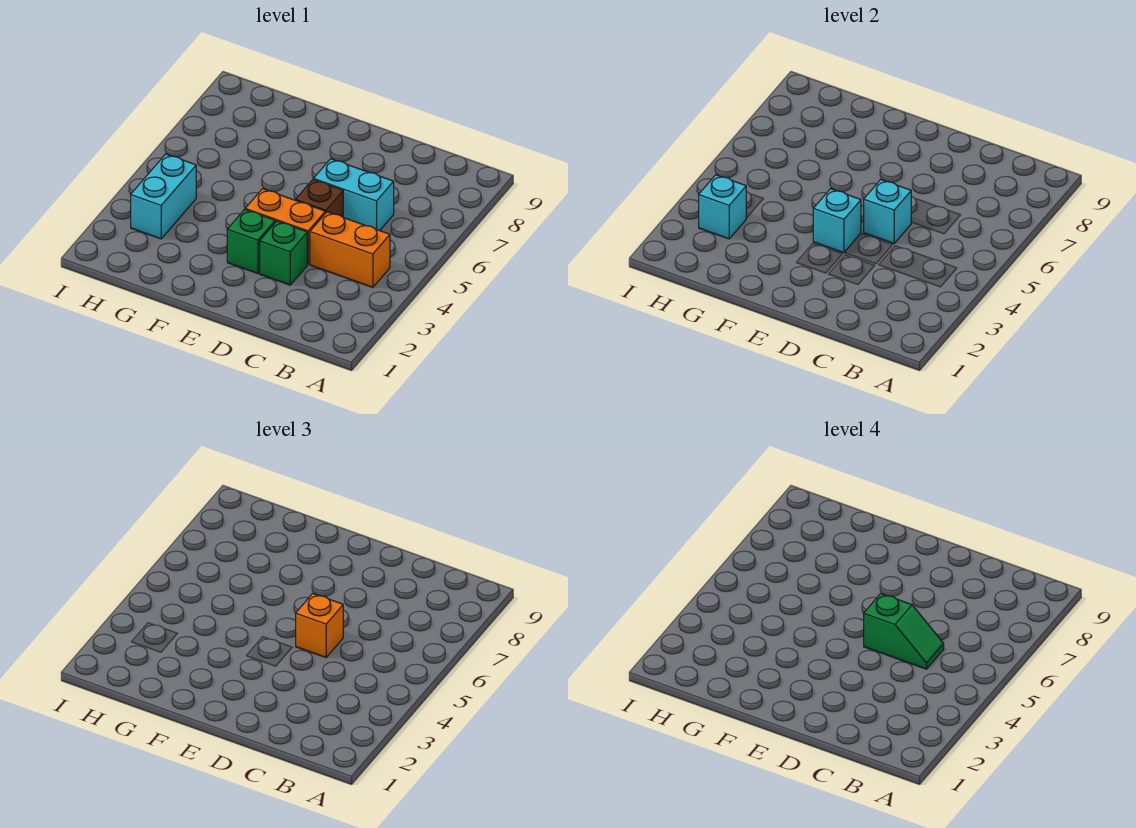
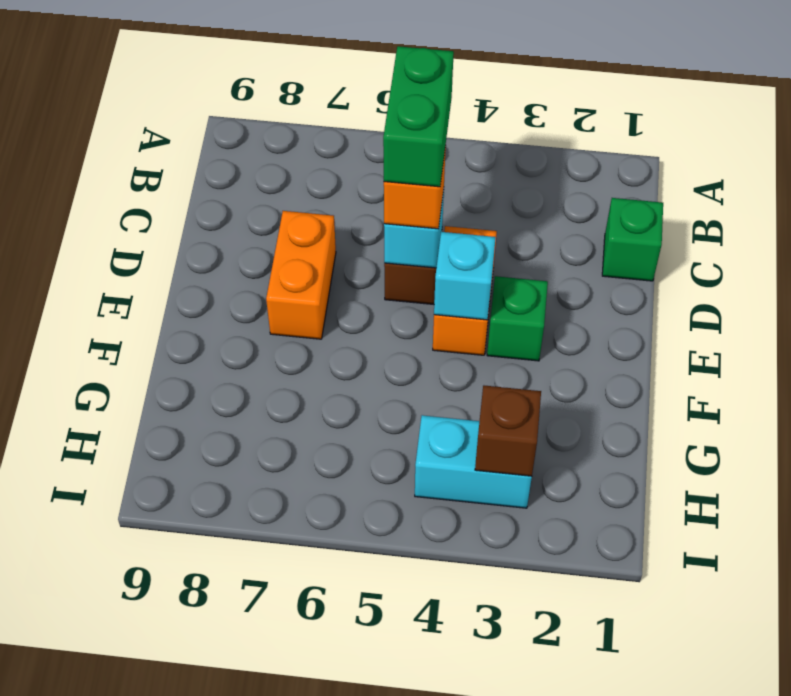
orange brick B4:C4 level 1 -> orange brick D7:E7 level 1
green slope C5:D5 level 4 top D -> green brick C5:D5 level 4
cyan brick C6:D6 level 1 -> none
green brick D3 level 1 -> green brick C1 level 1
cyan brick H3 level 2 -> brown brick H3 level 2

